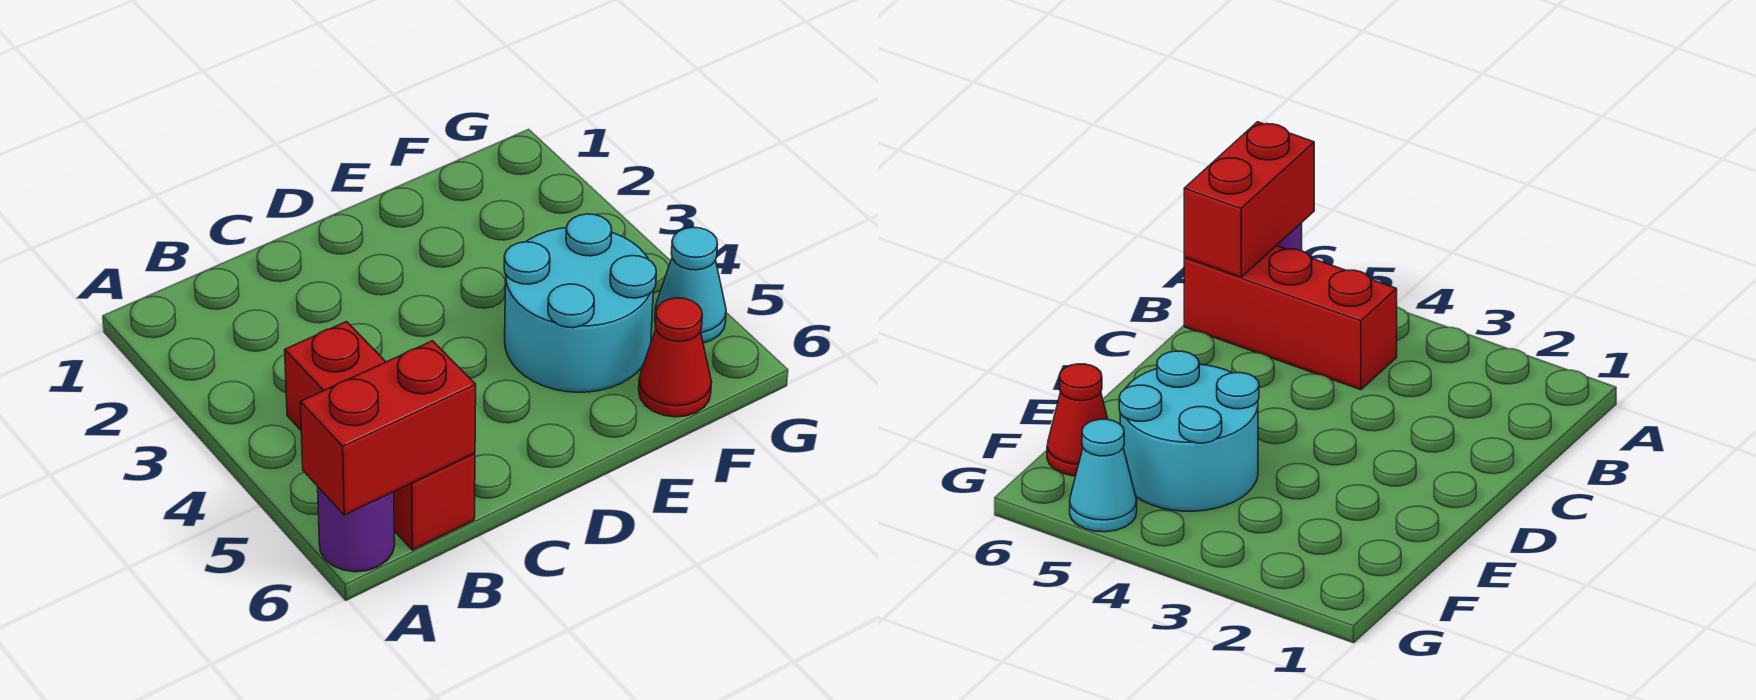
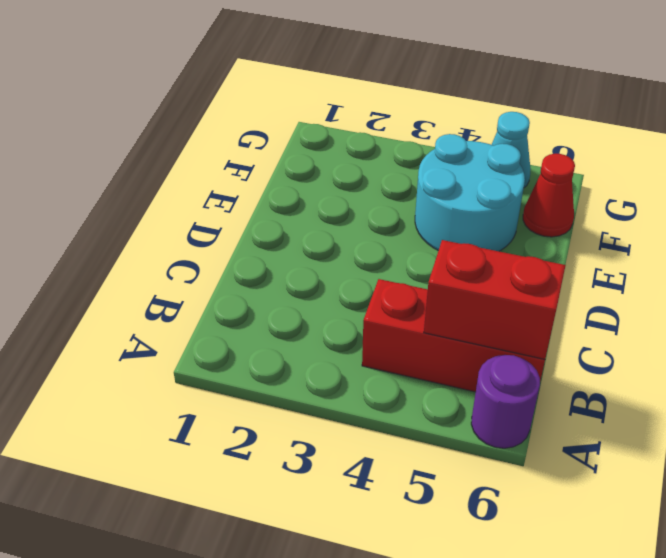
red brick A6:B6 level 2 -> red brick B5:B6 level 2

